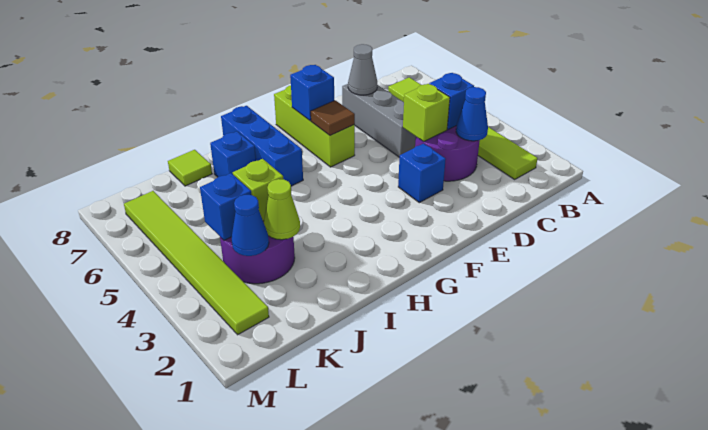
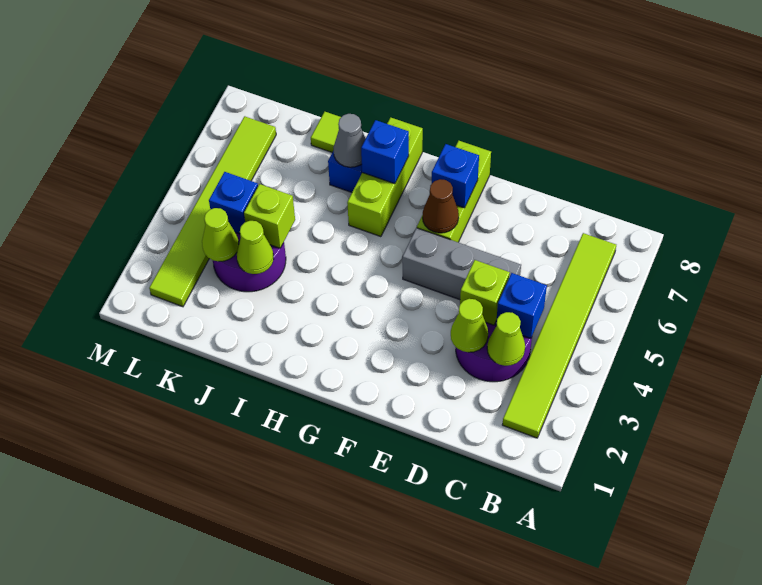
blue cone C3 level 2 -> lime cone C3 level 2
none -> lime cone D3 level 2
grey brick D5:D7 level 1 -> grey brick D5:F5 level 1
grey cone D7 level 2 -> grey cone I7 level 2
blue brick E3 level 1 -> blue brick H7 level 2
brown tile F6 level 2 -> brown cone F6 level 2
blue brick H6:H8 level 1 -> lime brick H6:H8 level 1
blue cone K3 level 2 -> lime cone K3 level 2

